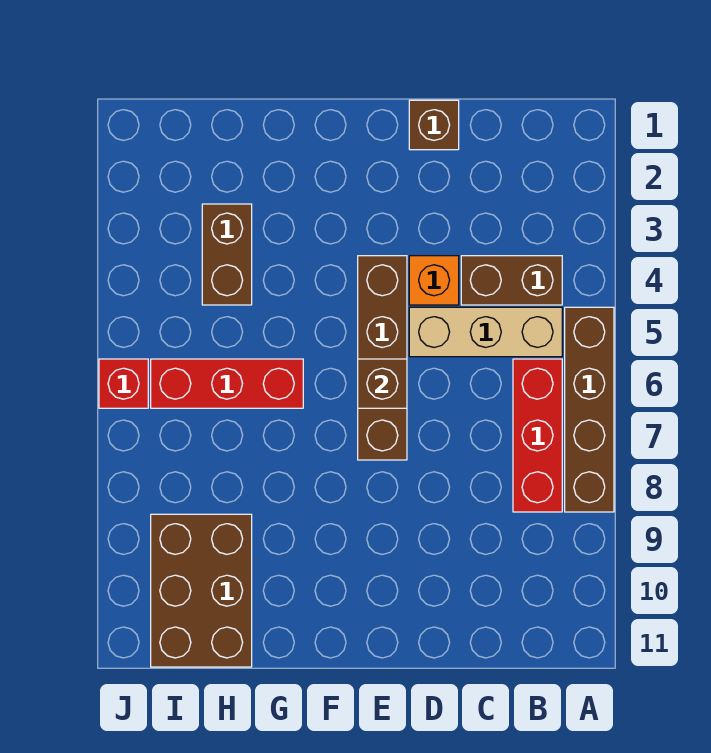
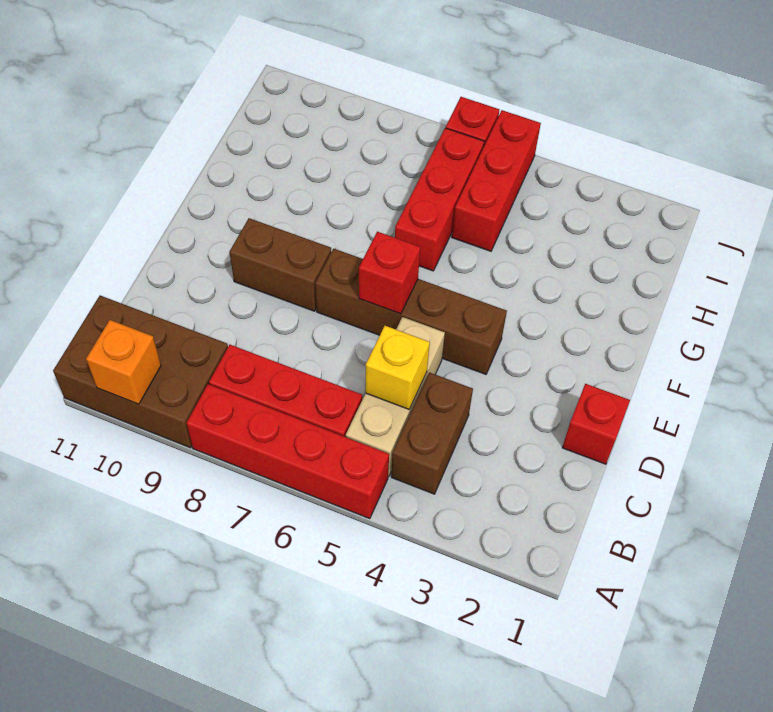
brown brick A5:A8 level 1 -> red brick A5:A8 level 1
none -> yellow brick C5 level 2
brown brick D1 level 1 -> red brick D1 level 1
orange brick D4 level 1 -> orange brick A10 level 2
brown brick E6 level 2 -> red brick E6 level 2
brown brick H3:H4 level 1 -> brown brick E8:E9 level 1
none -> red brick H5:J5 level 1
brown brick H9:I11 level 1 -> brown brick A9:B11 level 1

